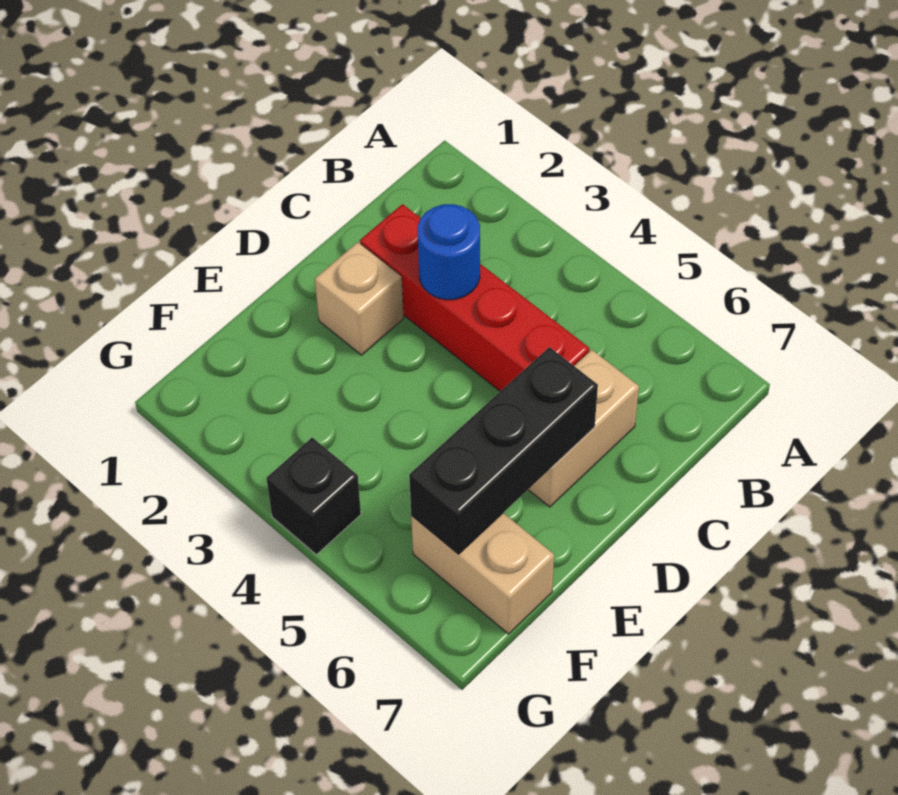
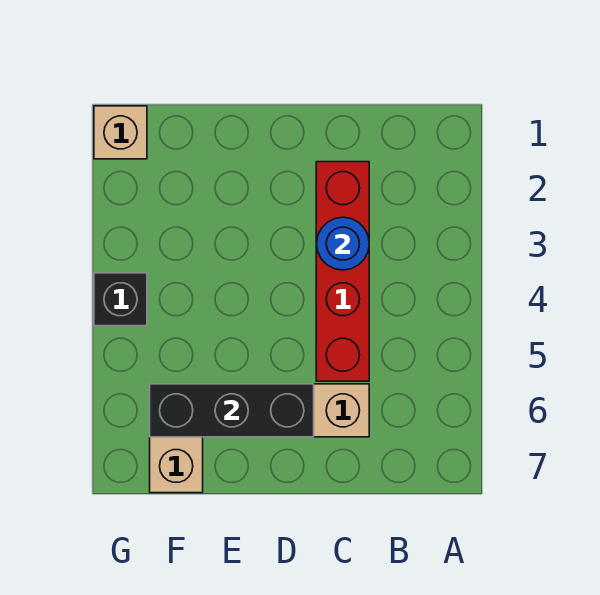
tan brick D2 level 1 -> tan brick G1 level 1

